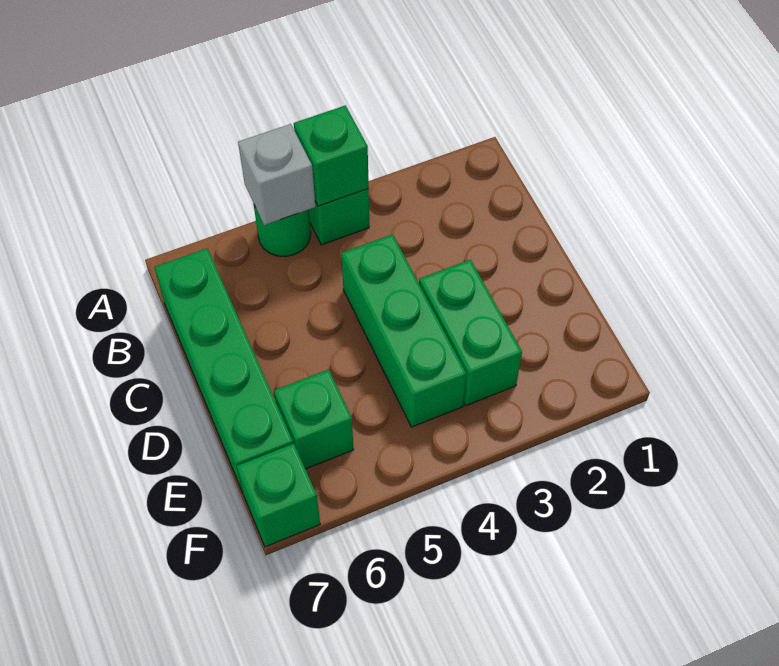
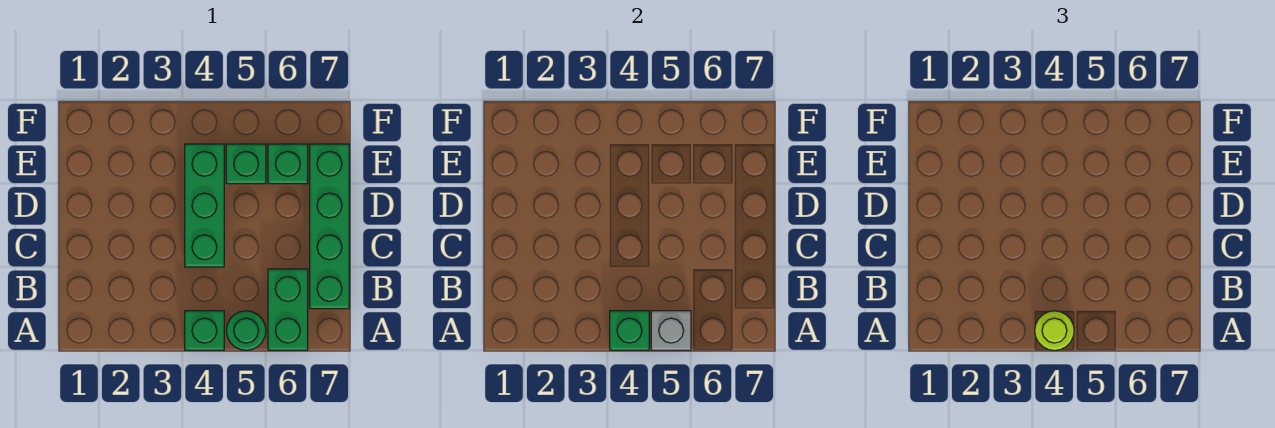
none -> lime round brick A4 level 3
green brick D3:E3 level 1 -> green brick A6:B6 level 1
green brick F7 level 1 -> green brick E5 level 1

